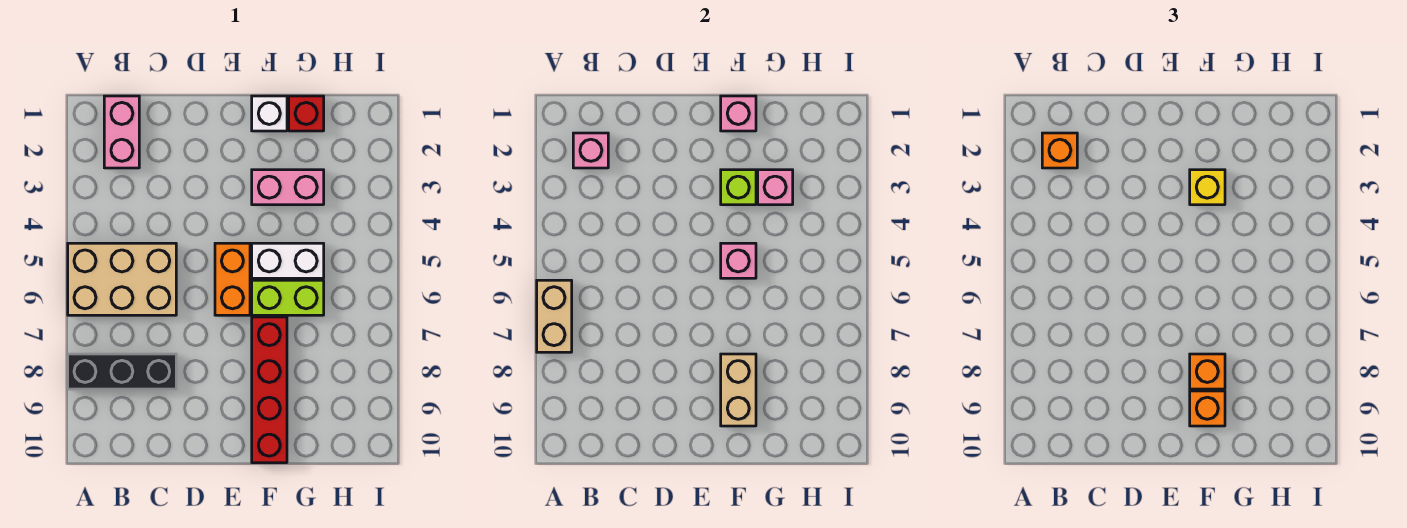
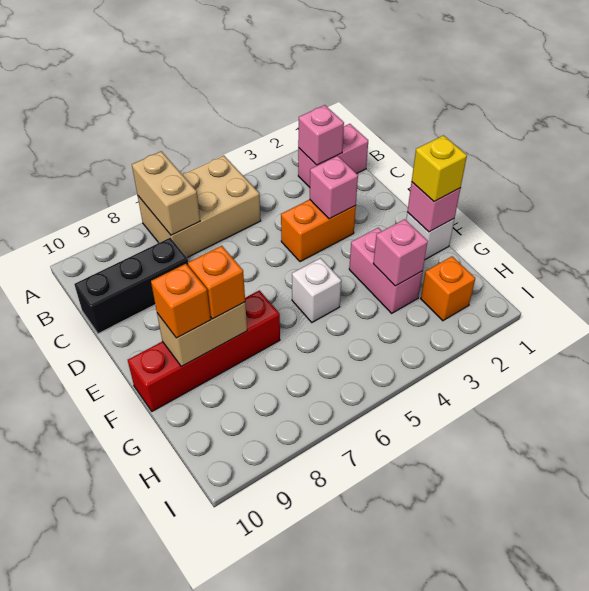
tan brick A5:C6 level 1 -> tan brick A5:B7 level 1
tan brick A6:A7 level 2 -> tan brick A7:B7 level 2
black brick A8:C8 level 1 -> black brick C8:C10 level 1
orange brick B2 level 3 -> orange brick H2 level 1
orange brick E5:E6 level 1 -> orange brick D3:D4 level 1
lime brick F3 level 2 -> none
yellow brick F3 level 3 -> yellow brick F1 level 3
white brick F5:G5 level 1 -> white brick F5 level 1
pink brick F5 level 2 -> pink brick D3 level 2
lime brick F6:G6 level 1 -> none
red brick G1 level 1 -> none

